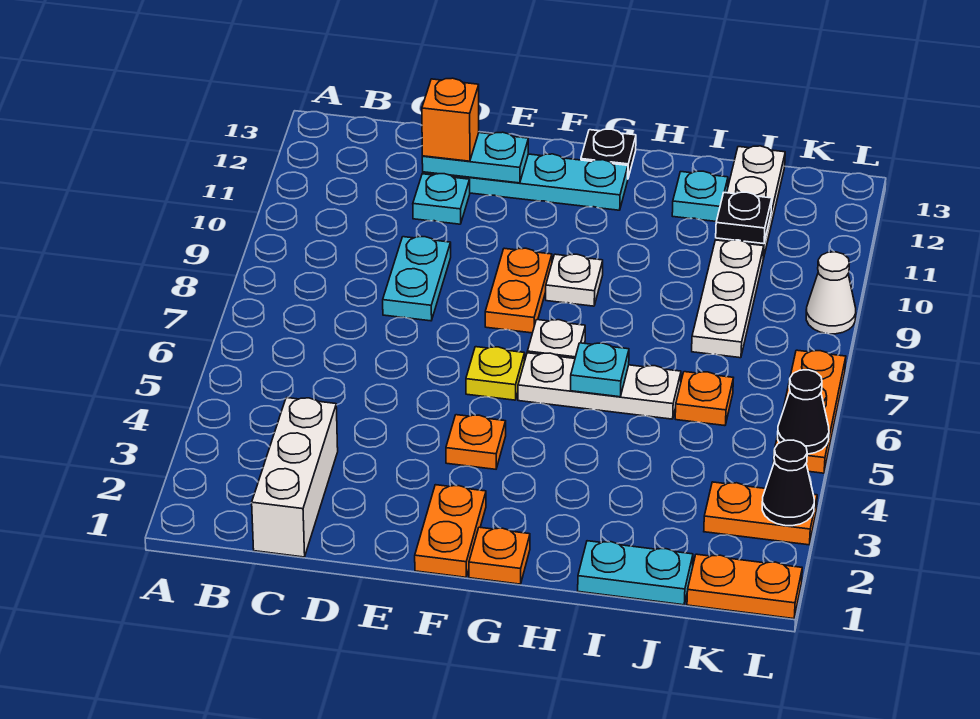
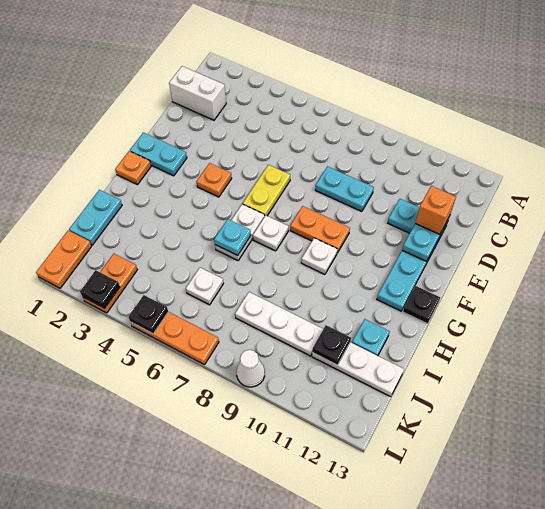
white brick C1:C3 level 1 -> white brick C1:C2 level 1
orange plate F1:F2 level 1 -> cyan plate F1:F2 level 1
yellow plate F6 level 1 -> yellow plate E6:F6 level 1
white plate G6:I6 level 1 -> white plate G6:H6 level 1
orange plate J6 level 1 -> white plate J6 level 1
black cone L3 level 2 -> black plate L3 level 2
black cone L5 level 2 -> black plate L5 level 2

